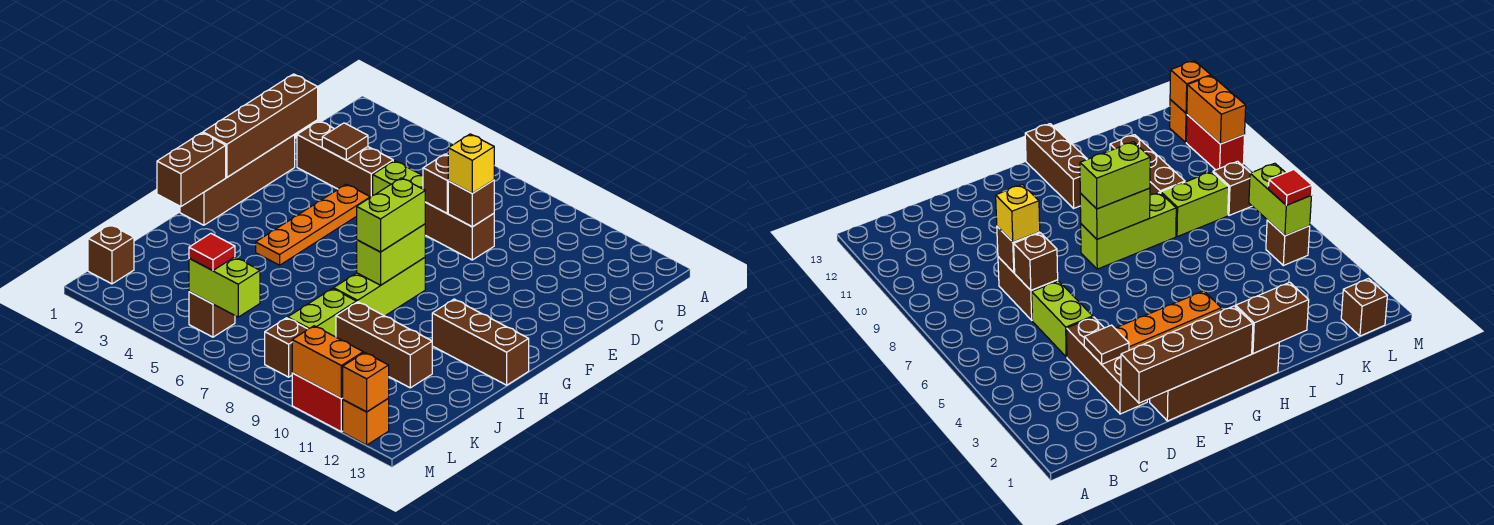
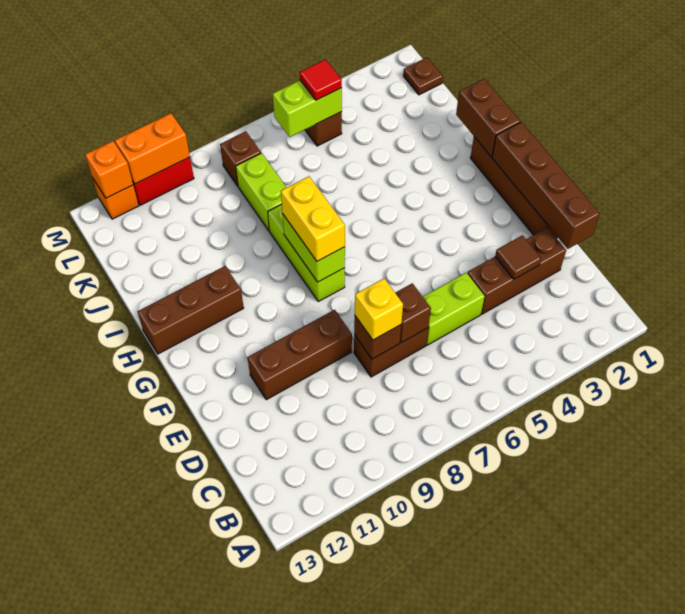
orange plate E4:H4 level 1 -> none
lime brick G8:H8 level 3 -> yellow brick G8:H8 level 3
brown brick J9:J11 level 1 -> brown brick E9:E11 level 1
brown brick L1 level 1 -> brown plate L1 level 1

